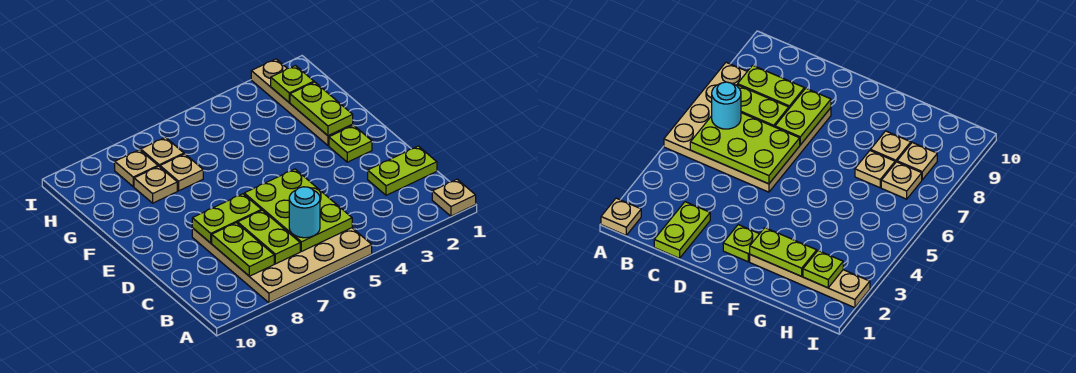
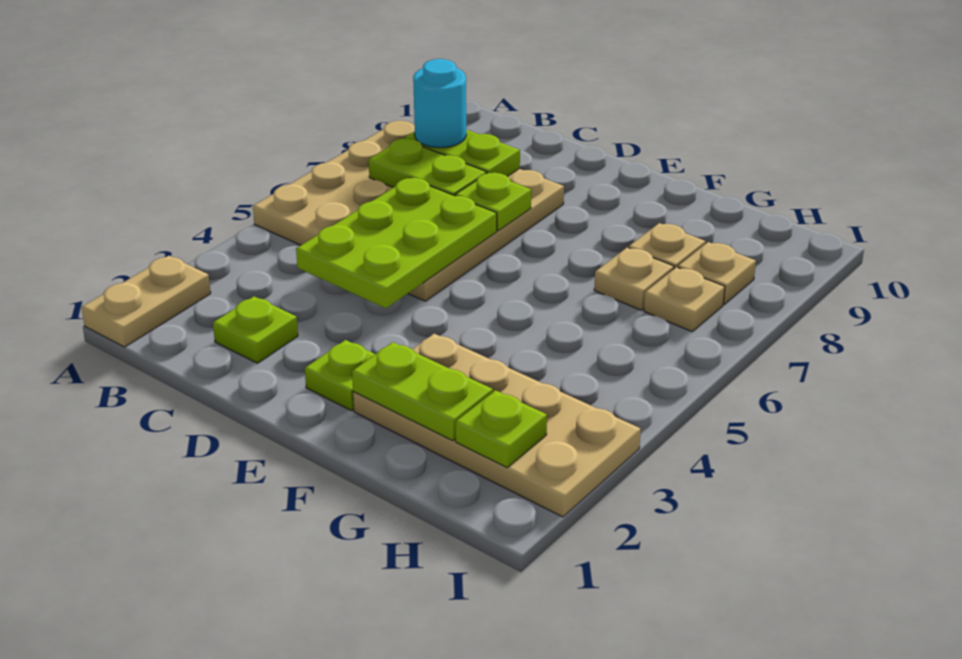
tan plate A1 level 1 -> tan plate A1:A2 level 1
lime plate B5:D6 level 2 -> lime plate C4:D6 level 2
cyan round brick B6 level 3 -> cyan round brick B8 level 3
lime plate C1:C2 level 1 -> lime plate C2 level 1
lime plate D7:D8 level 2 -> lime plate D7 level 2
tan plate F2:I2 level 1 -> tan plate F2:I3 level 1

